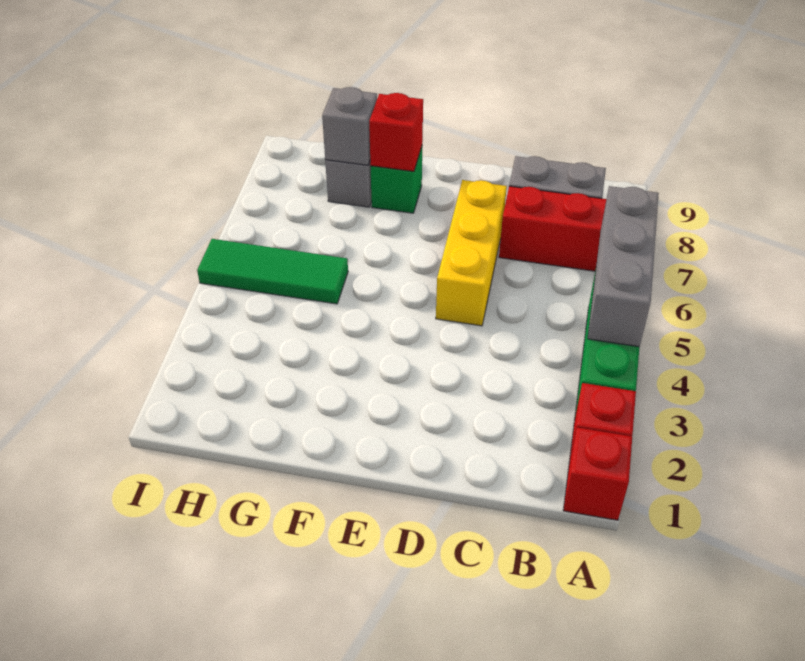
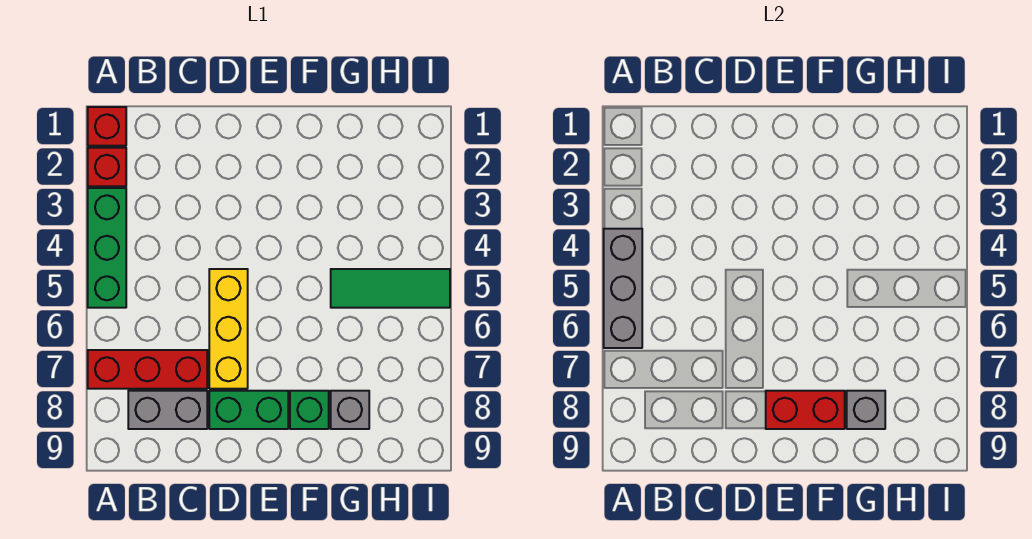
none -> green brick D8:E8 level 1
red brick F8 level 2 -> red brick E8:F8 level 2

